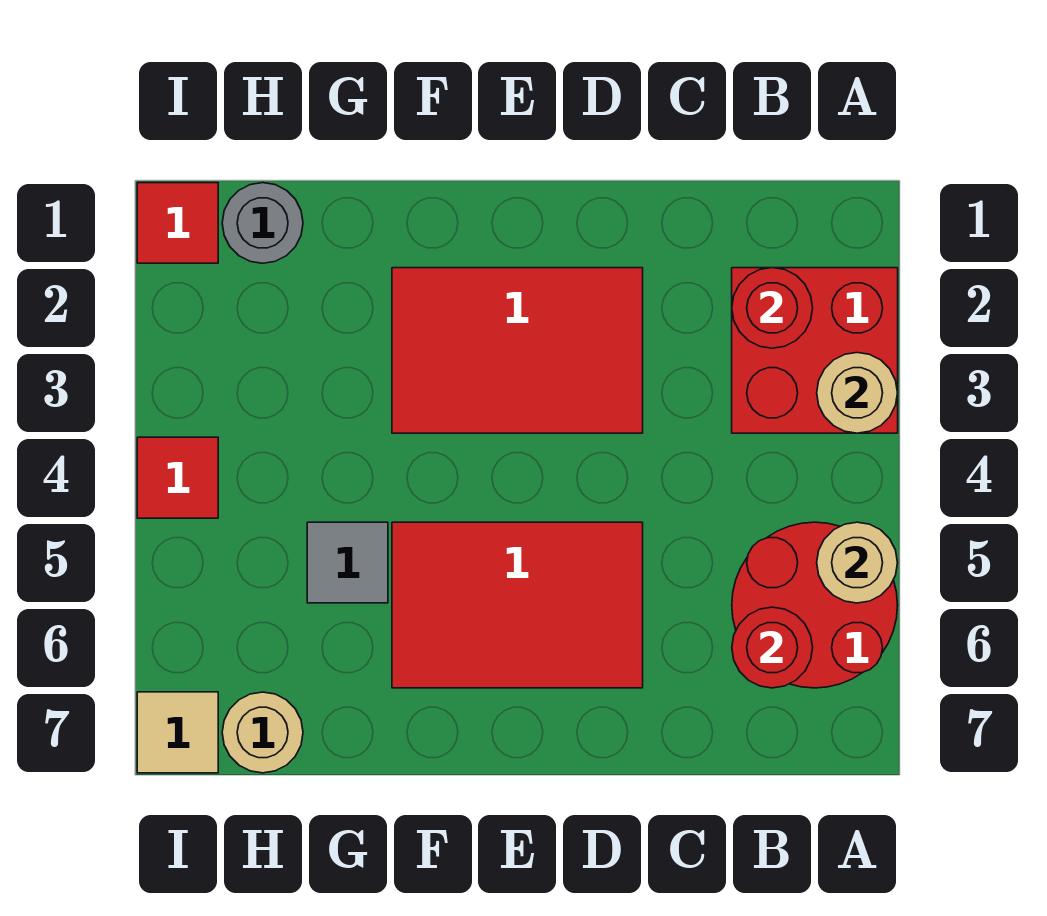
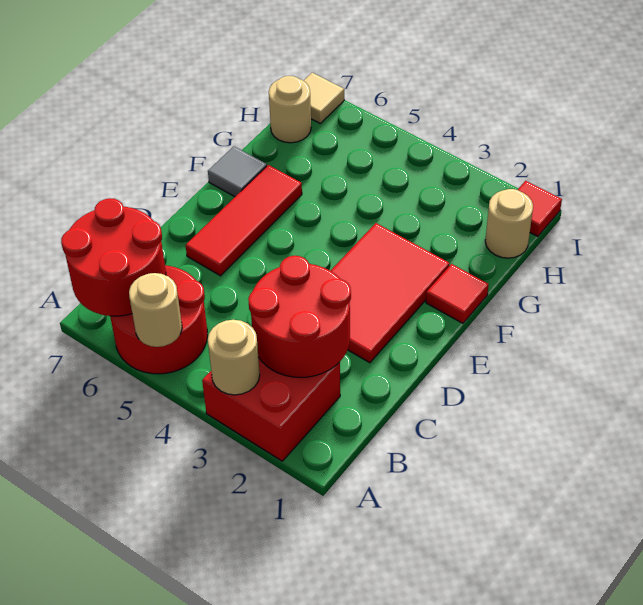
red round brick B2 level 2 -> red round brick B2:C3 level 2
red round brick B6 level 2 -> red round brick A6:B7 level 2
red tile D5:F6 level 1 -> red tile D6:F6 level 1
grey tile G5 level 1 -> grey tile F7 level 1
grey round brick H1 level 1 -> tan round brick H1 level 1
red tile I4 level 1 -> red tile F1 level 1

